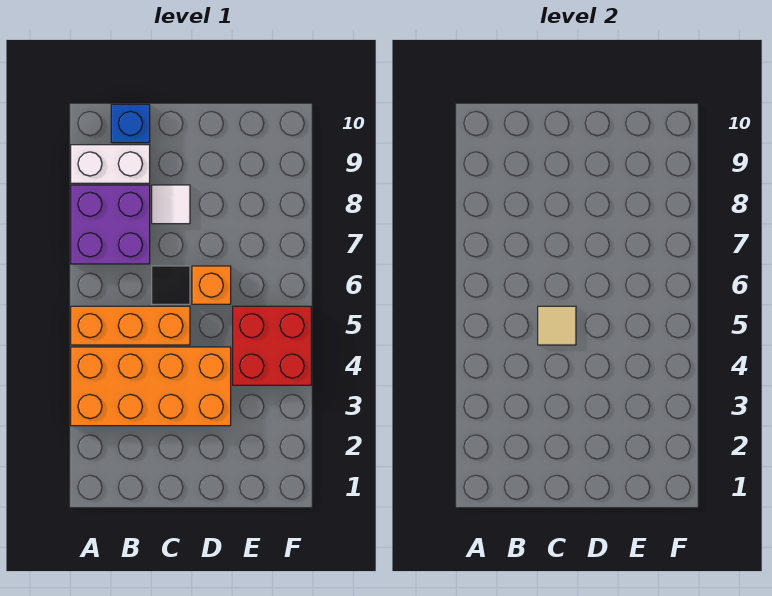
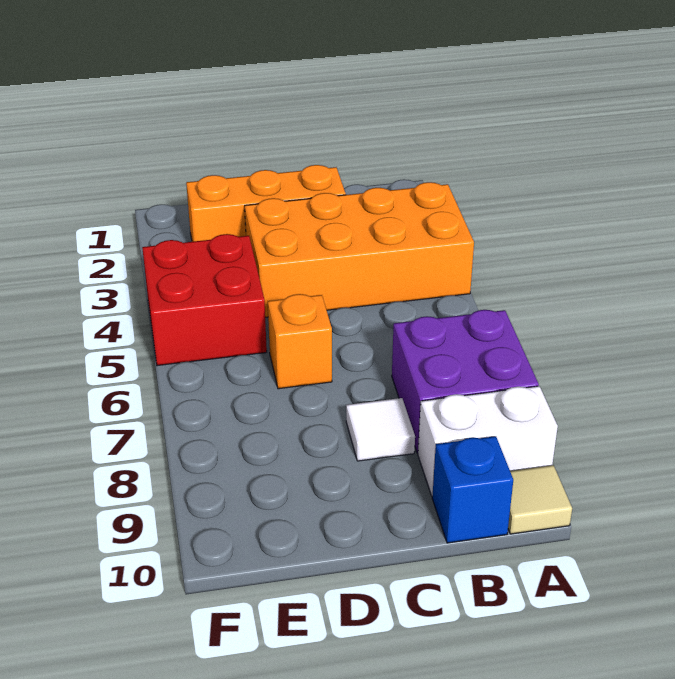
orange brick A5:C5 level 1 -> orange brick C2:E2 level 1
tan tile C5 level 2 -> tan tile A10 level 1
black tile C6 level 1 -> none

